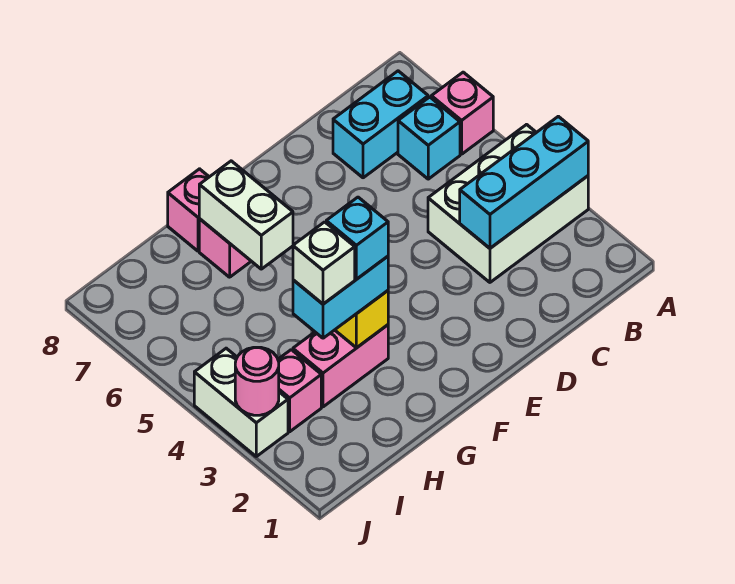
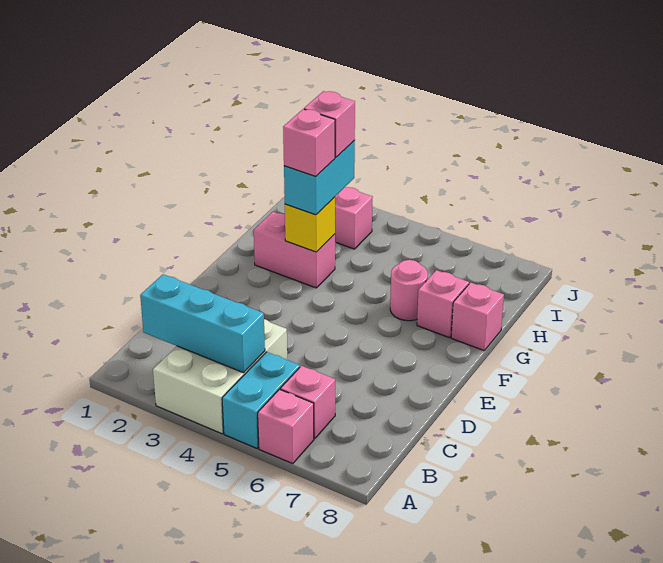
cyan brick A3:C3 level 2 -> cyan brick B2:B4 level 2
cyan brick B6 level 1 -> pink brick B6 level 1
cyan brick B7:C7 level 1 -> cyan brick A5:B5 level 1
pink brick G3:H3 level 1 -> pink brick G2:G3 level 1
cyan brick G3 level 4 -> pink brick G3 level 4
white brick G6:G7 level 2 -> none
white brick H3 level 4 -> pink brick H3 level 4
white brick J3:J4 level 1 -> none
pink round brick J3 level 2 -> pink round brick G6 level 1

